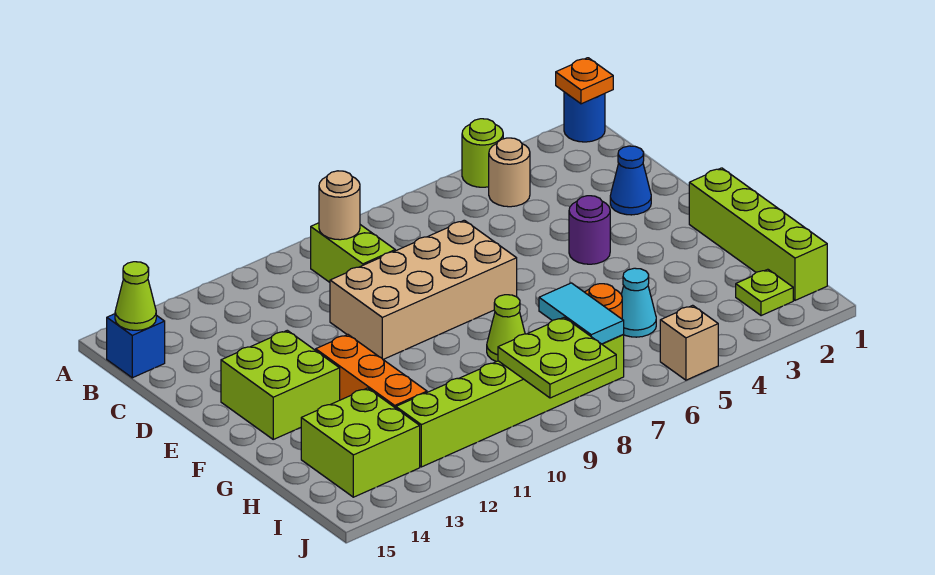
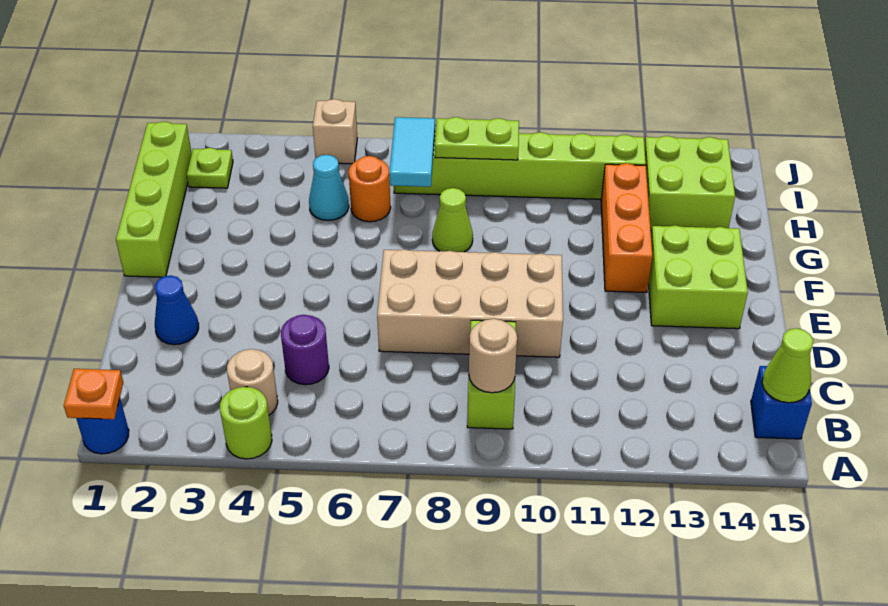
purple round brick E4 level 1 -> purple round brick C5 level 1
lime plate I8:J9 level 2 -> lime plate I8:I9 level 2

